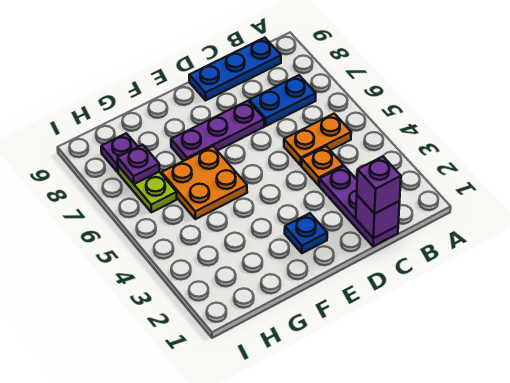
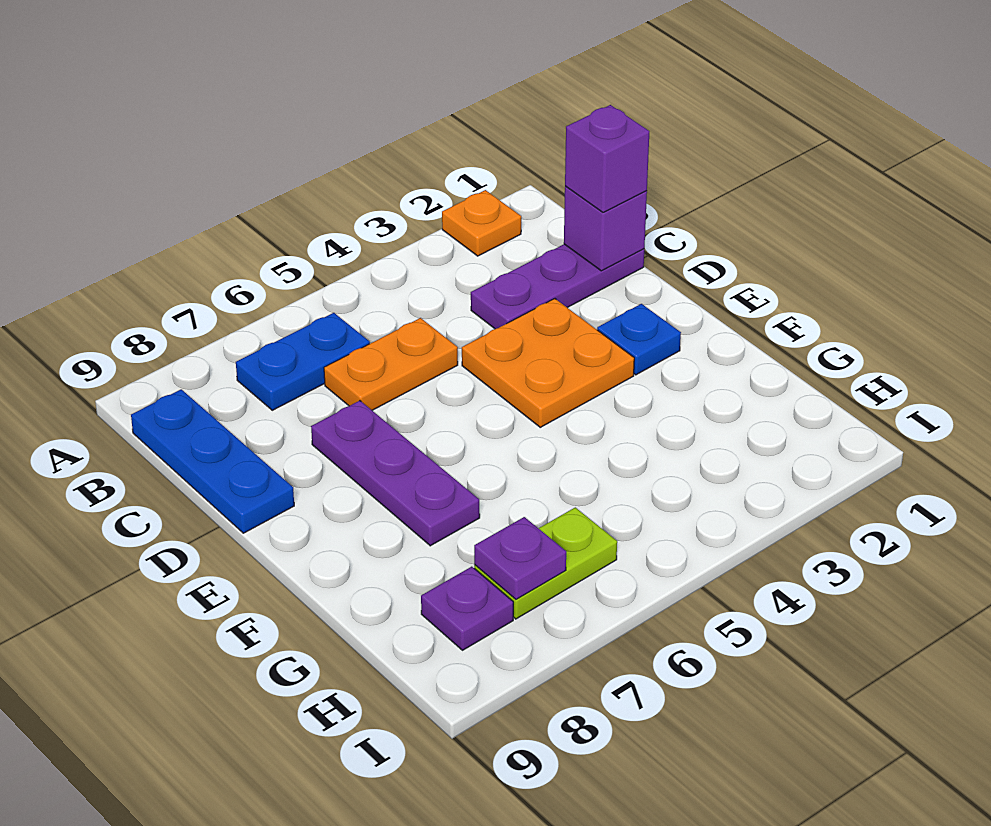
orange plate B5:C5 level 1 -> orange plate C5:C6 level 1
blue plate B7:C7 level 1 -> blue plate B6:B7 level 1
orange plate C4 level 1 -> orange plate A2 level 1
orange plate F5:G6 level 1 -> orange plate D3:E4 level 1

